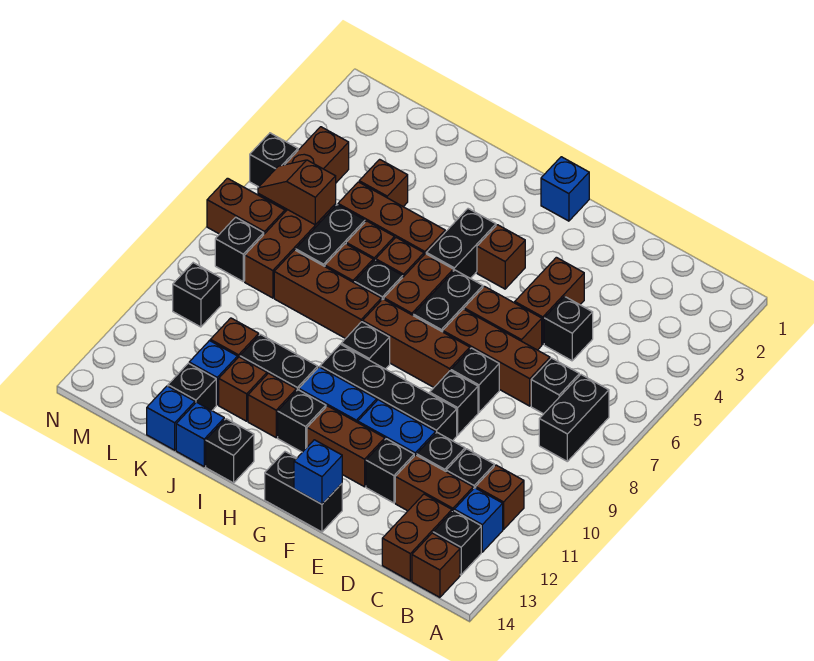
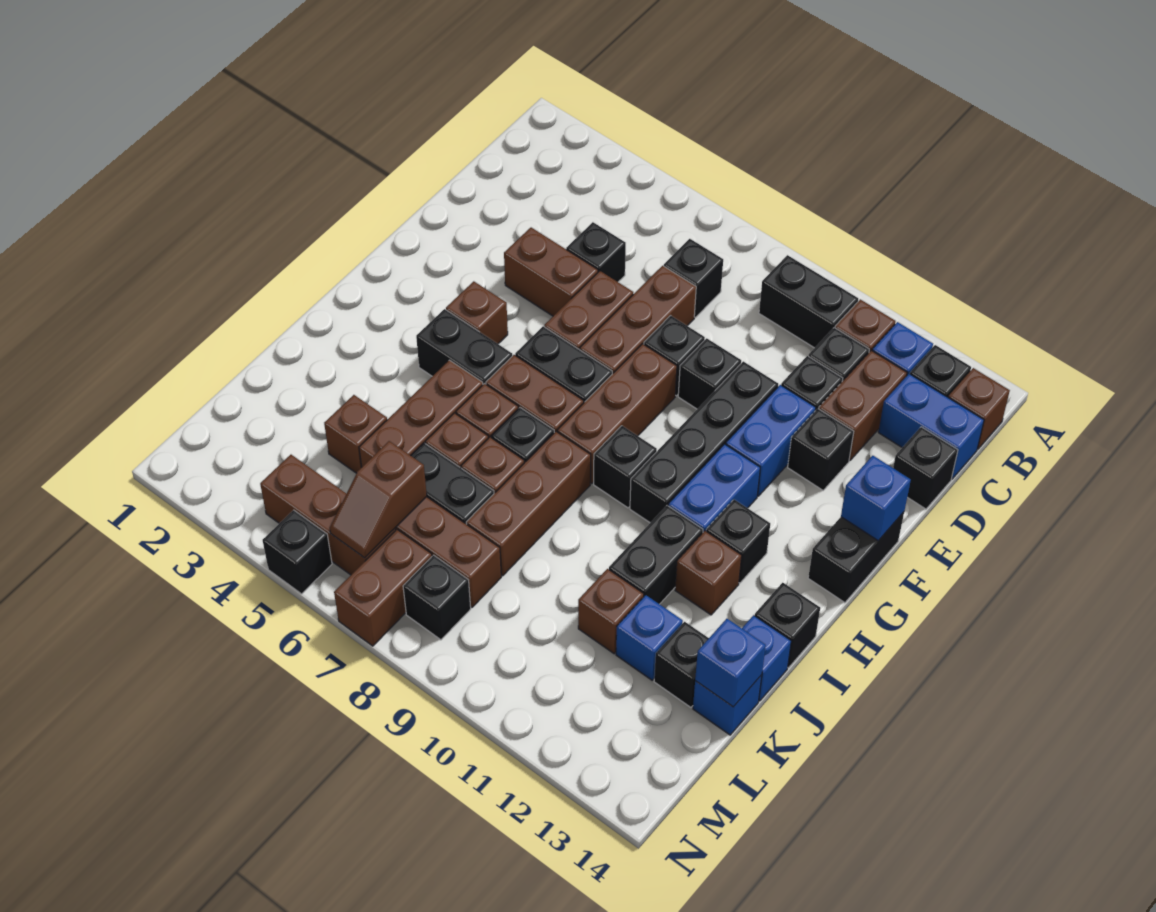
black brick B7:B8 level 1 -> black brick B9:B10 level 1
brown brick C13:C14 level 1 -> blue brick C13:C14 level 1
brown brick F12:G12 level 1 -> none
blue brick G1 level 1 -> blue brick K14 level 2
brown brick J12 level 1 -> none
black brick M10 level 1 -> black brick D14 level 1

